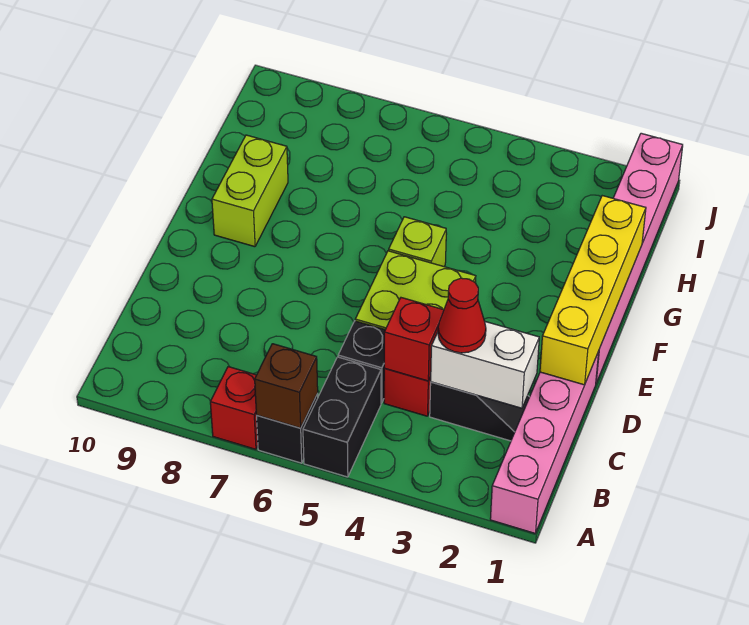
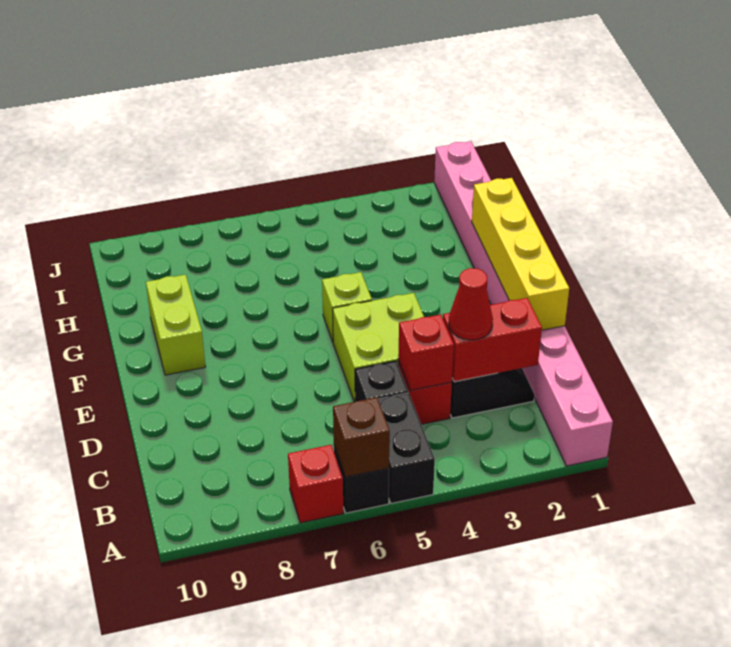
white brick C2:C3 level 2 -> red brick C2:C3 level 2

